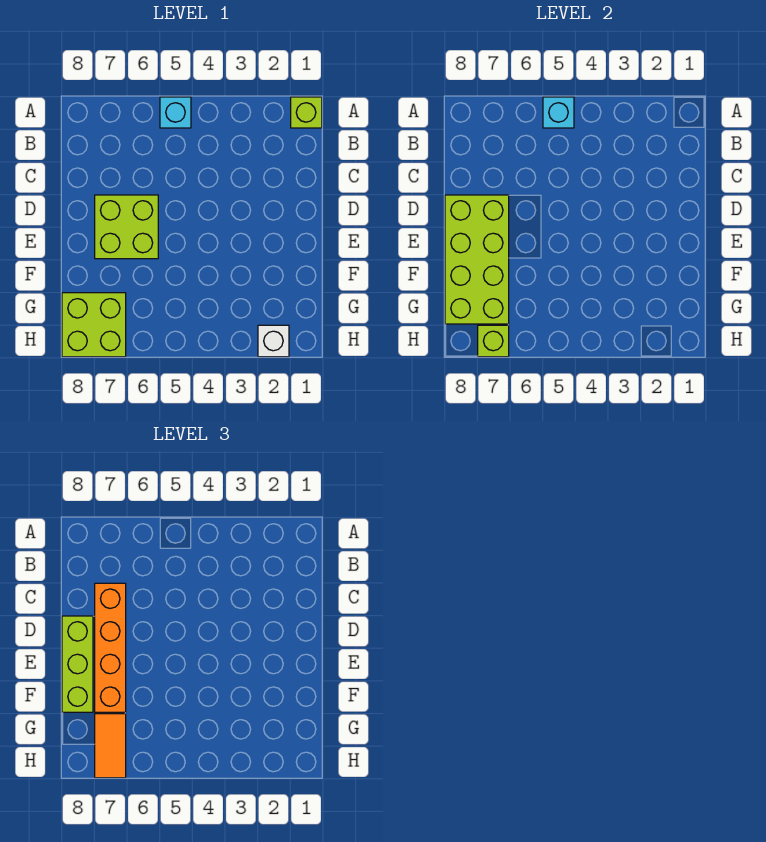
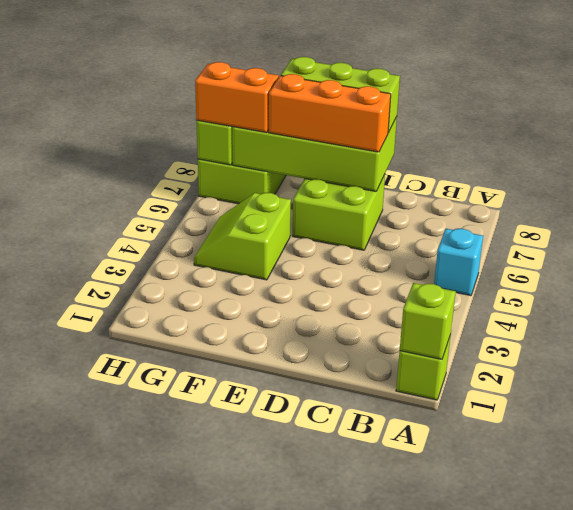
none -> lime brick A1 level 2
cyan brick A5 level 2 -> none
orange brick C7:F7 level 3 -> orange brick D7:F7 level 3
none -> lime slope F4:G5 level 1 top F
orange tile G7:H7 level 3 -> orange brick G7:H7 level 3
white brick H2 level 1 -> none

